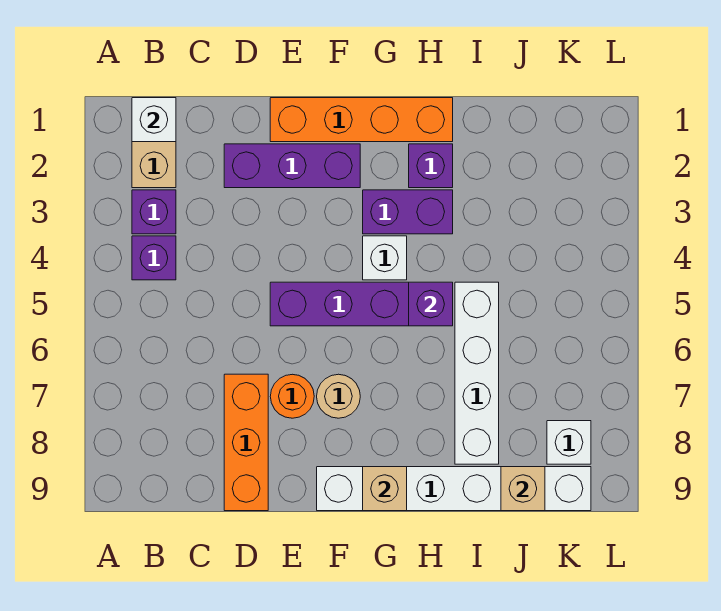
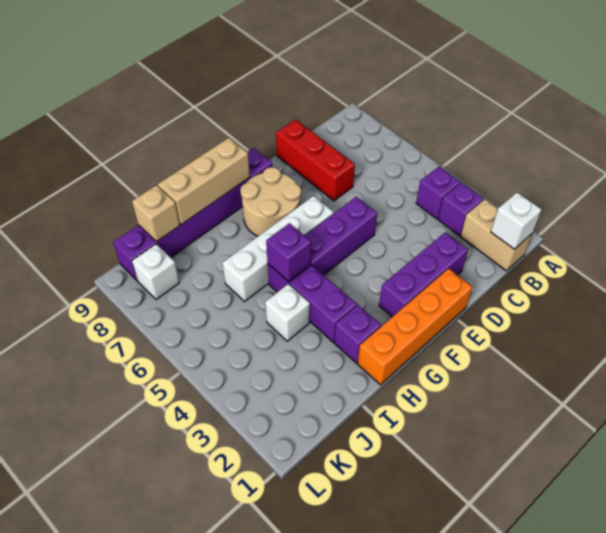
orange brick D7:D9 level 1 -> red brick D7:D9 level 1
orange round brick E7 level 1 -> none
tan round brick F7 level 1 -> tan round brick F7:G8 level 1
white brick F9:K9 level 1 -> purple brick F9:K9 level 1
purple brick G3:H3 level 1 -> purple brick H3:H4 level 1
white brick G4 level 1 -> white brick I4 level 1
tan brick G9 level 2 -> tan brick G9:I9 level 2
white brick I5:I8 level 1 -> white brick F6:I6 level 1

